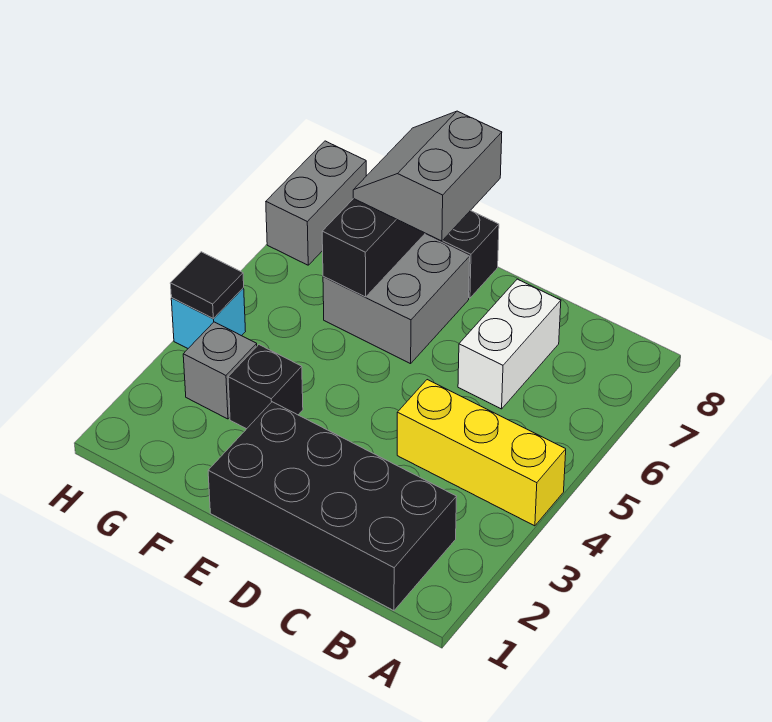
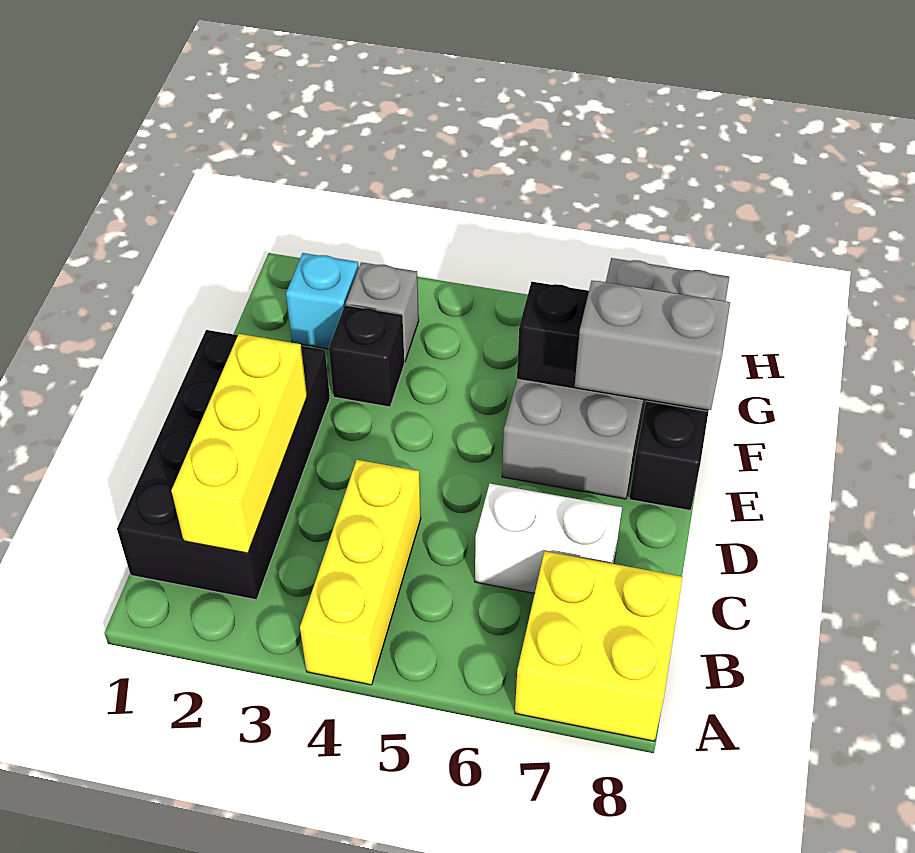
none -> yellow brick A7:B8 level 1
none -> yellow brick B2:D2 level 2
cyan brick H4 level 1 -> cyan brick G2 level 1
black tile H4 level 2 -> none

